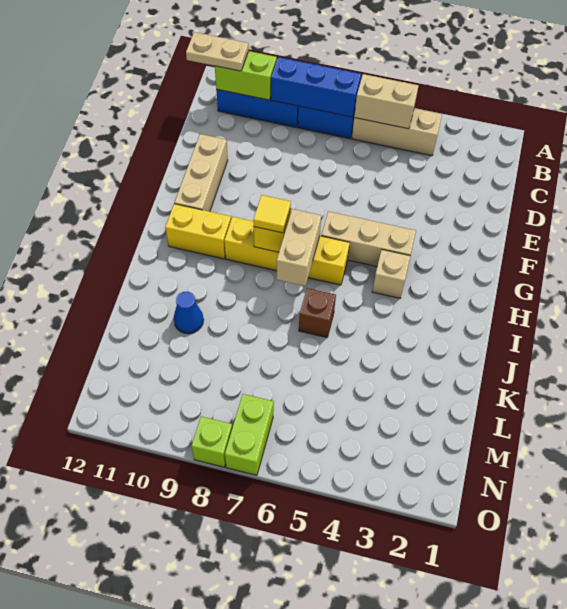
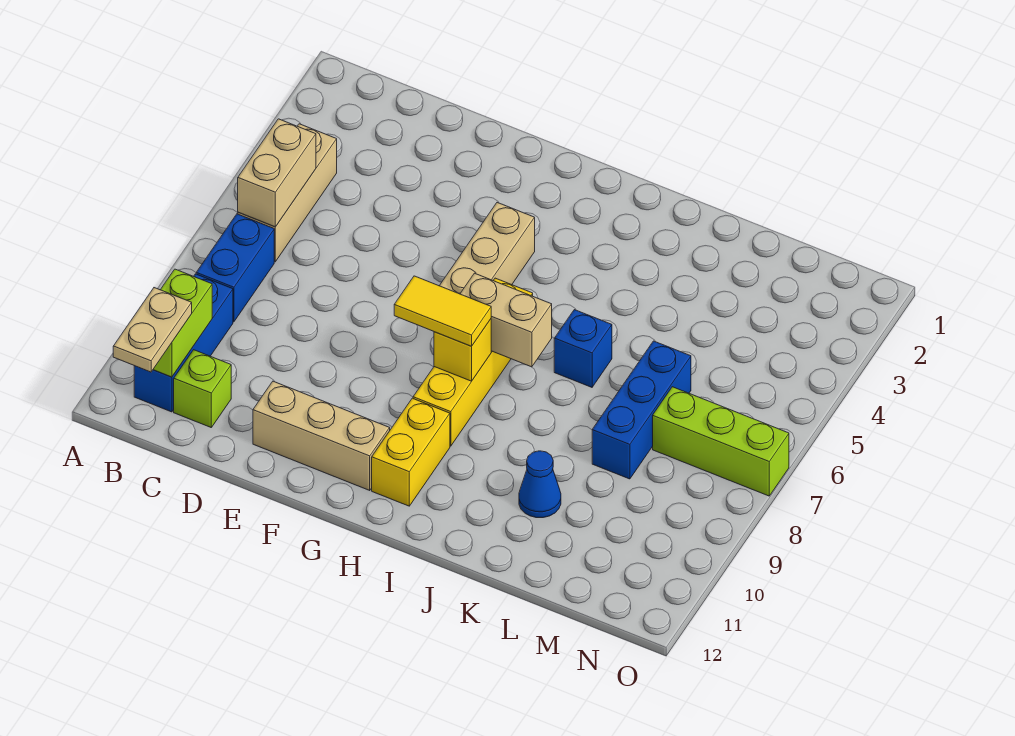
blue brick B7:B9 level 2 -> blue brick L6:L8 level 1
tan brick H4 level 1 -> none
yellow tile H8 level 3 -> yellow tile G8:H8 level 3
brown brick J6 level 1 -> blue brick J6 level 1
lime brick N7:O7 level 1 -> lime brick M7:O7 level 1
lime brick O8 level 1 -> lime brick C11 level 1

